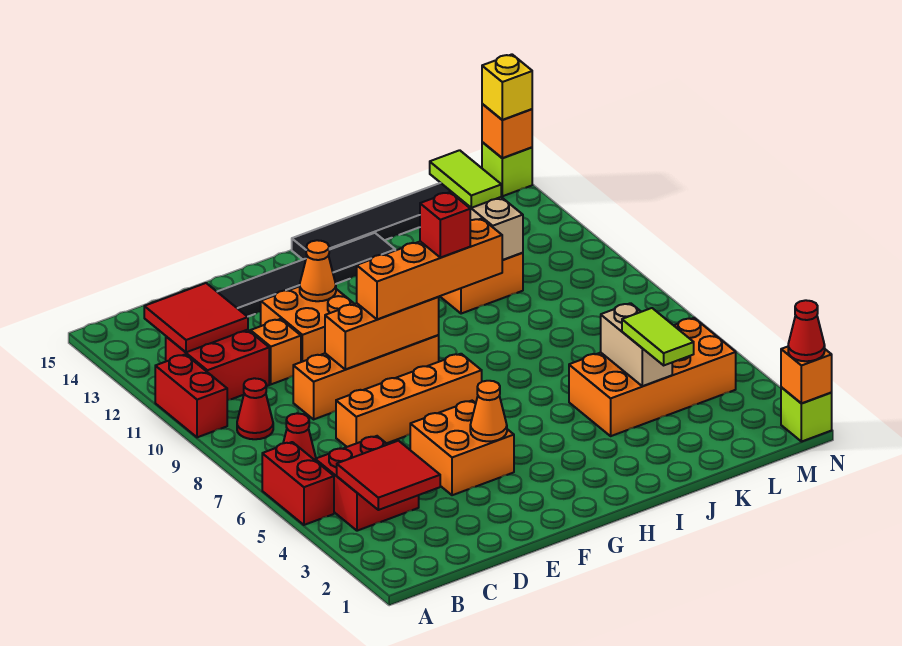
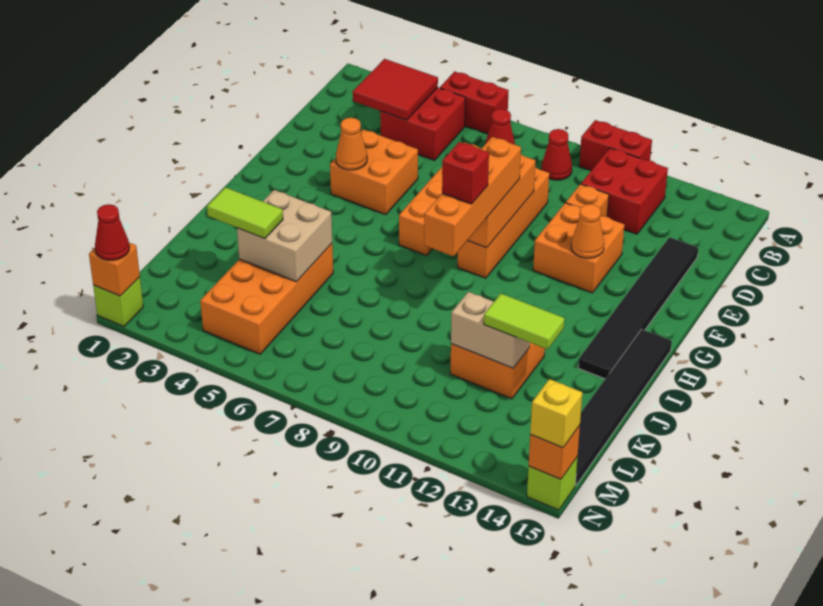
red tile B12:C13 level 2 -> none
tan brick K4:K5 level 2 -> tan brick J4:K5 level 2

